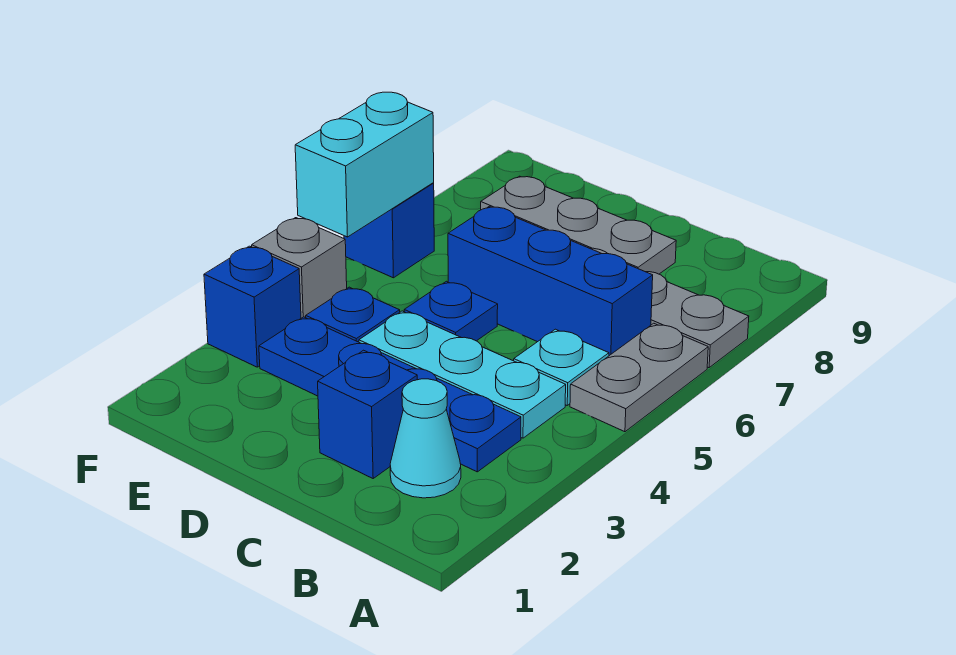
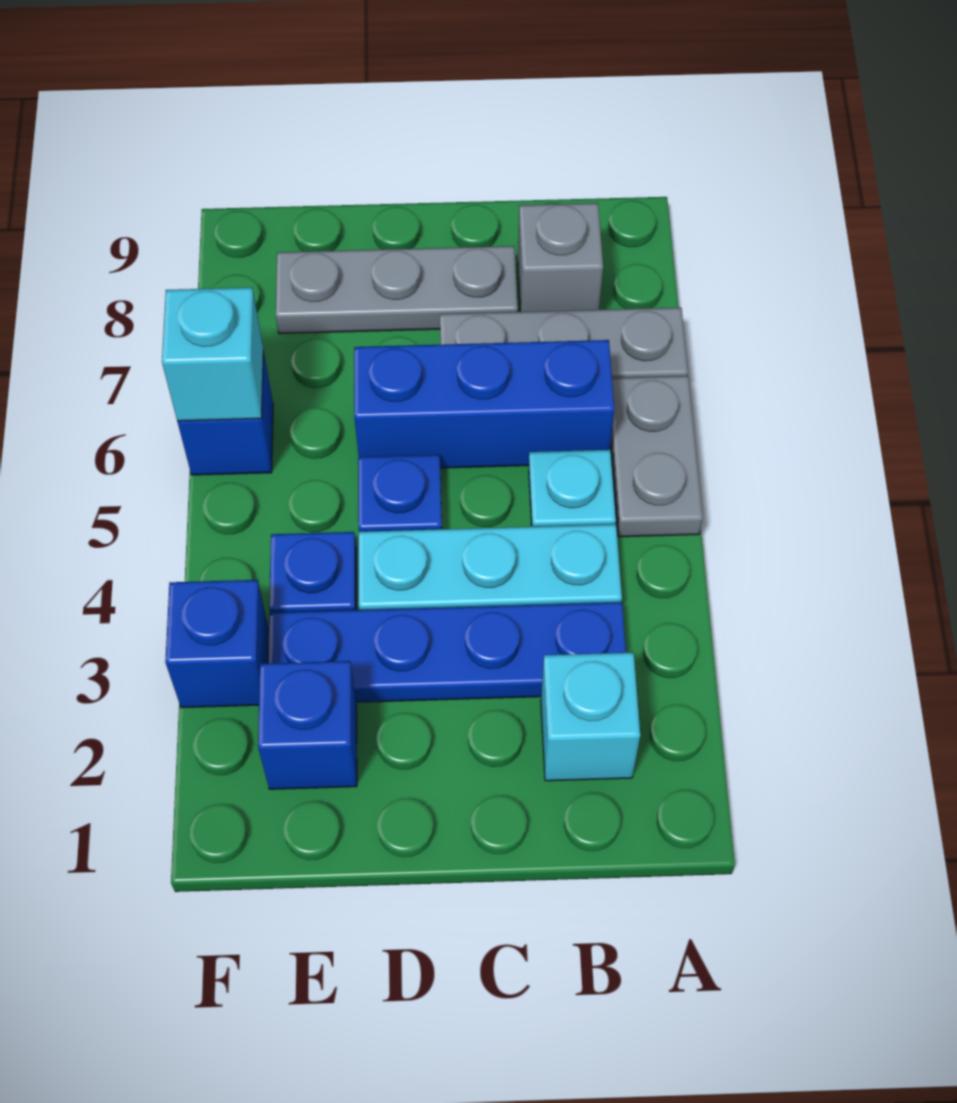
cyan cone B2 level 1 -> cyan brick B2 level 1
blue brick C2 level 1 -> blue brick E2 level 1
grey brick F4 level 1 -> grey brick B8 level 1
cyan brick F5:F6 level 2 -> cyan brick F6 level 2

